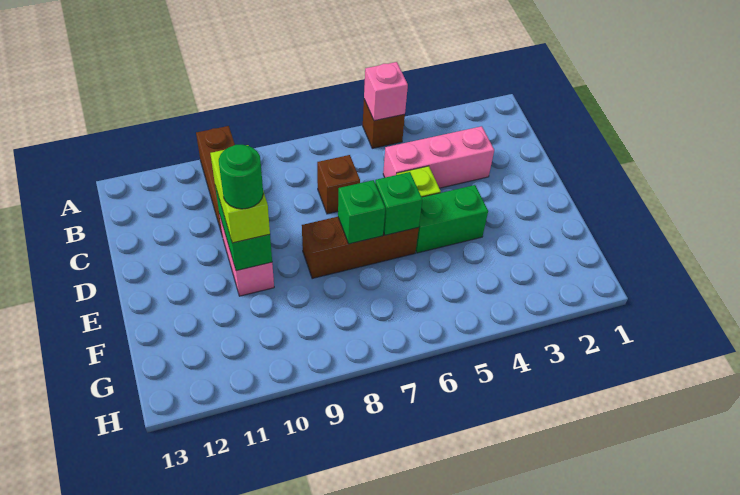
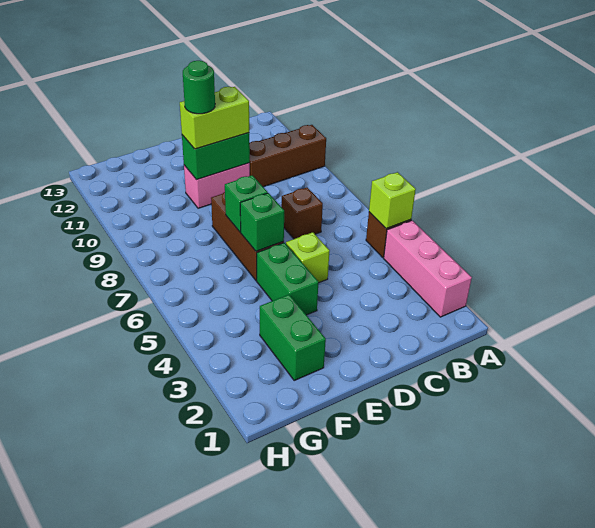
pink brick A5 level 2 -> lime brick A5 level 2
pink brick C3:C5 level 1 -> pink brick A2:A4 level 1
none -> green brick F2:F3 level 1

